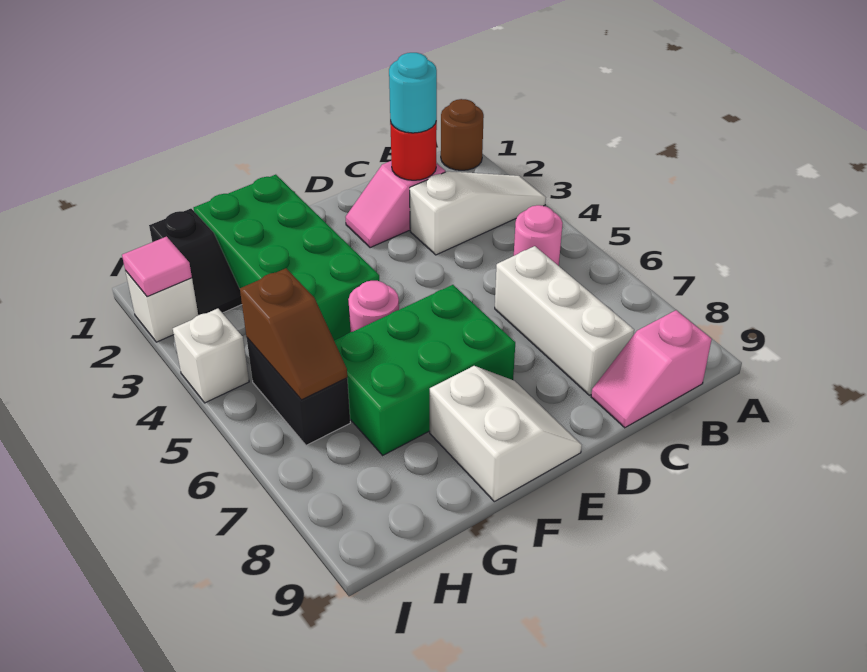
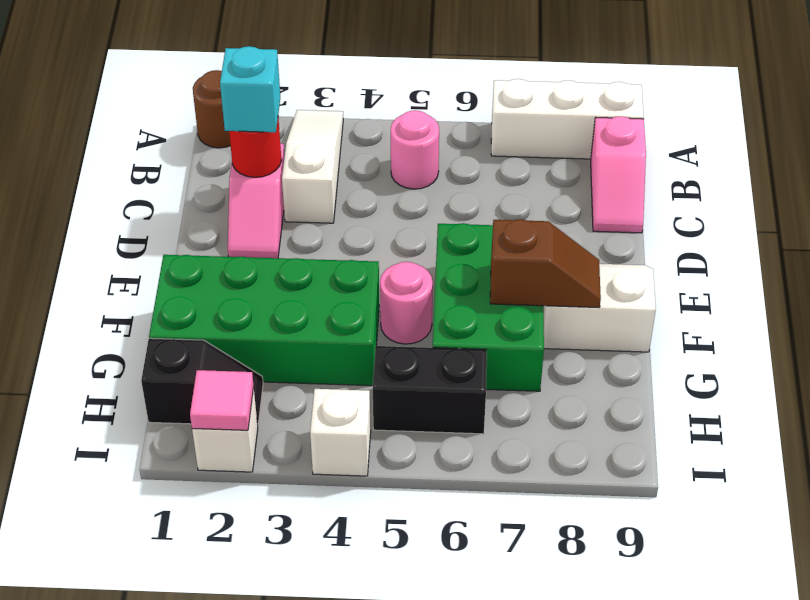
cyan round brick C2 level 3 -> cyan brick C2 level 3
white brick C6:C8 level 1 -> white brick A7:A9 level 1
brown slope H5:H6 level 2 top 5 -> brown slope F7:F8 level 2 top 7

